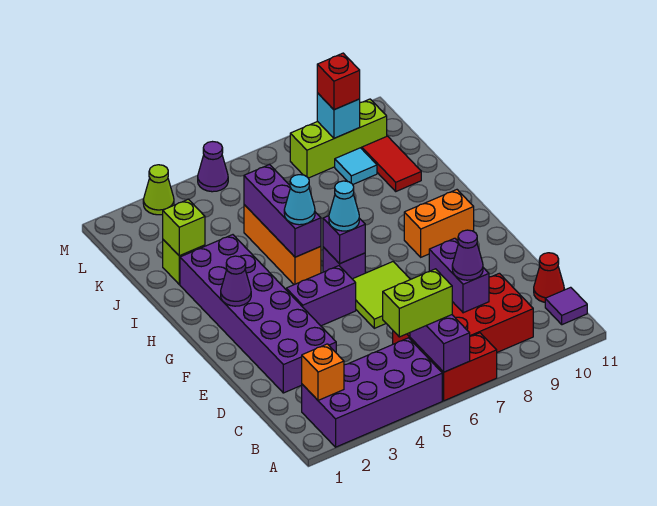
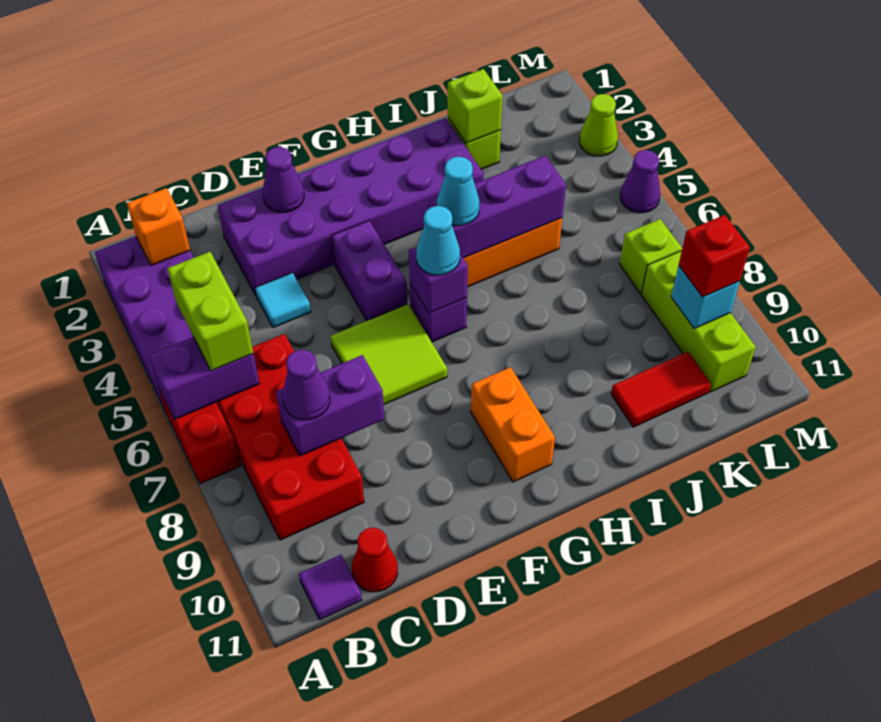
purple cone G2 level 2 -> purple cone E2 level 2
cyan tile K9 level 1 -> cyan tile D4 level 1
none -> lime brick L7 level 1

